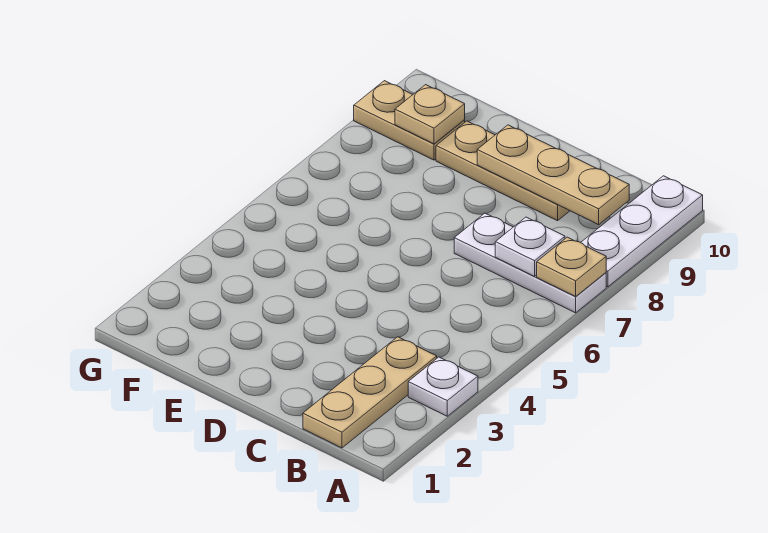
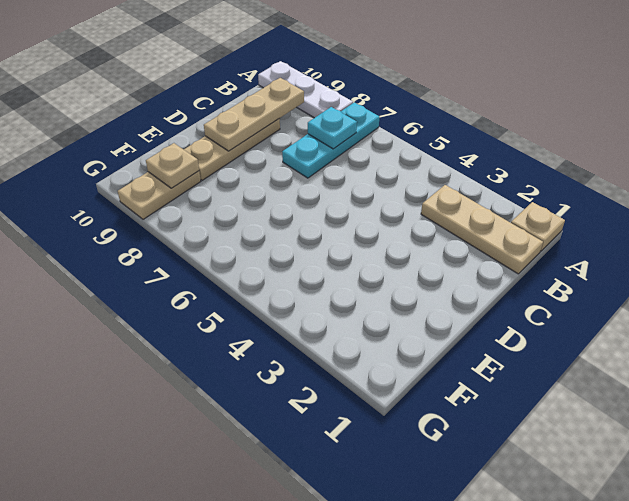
white plate A3 level 1 -> none
white plate A7:C7 level 1 -> cyan plate A7:C7 level 1
tan plate A7 level 2 -> tan plate A1 level 1
white plate B7 level 2 -> cyan plate B7 level 2

